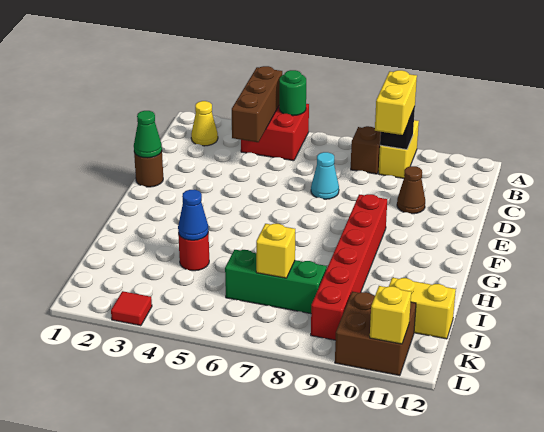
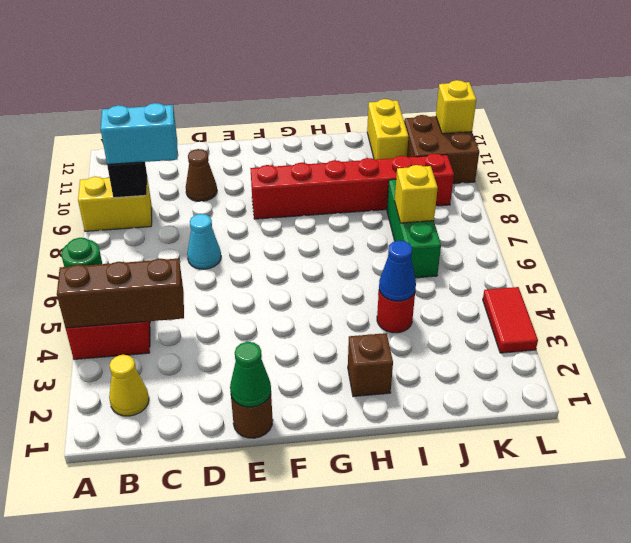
brown brick B8 level 1 -> brown brick H2 level 1
yellow brick B9:C9 level 3 -> cyan brick B9:C9 level 3
red tile L3 level 1 -> red tile L3:L4 level 1

